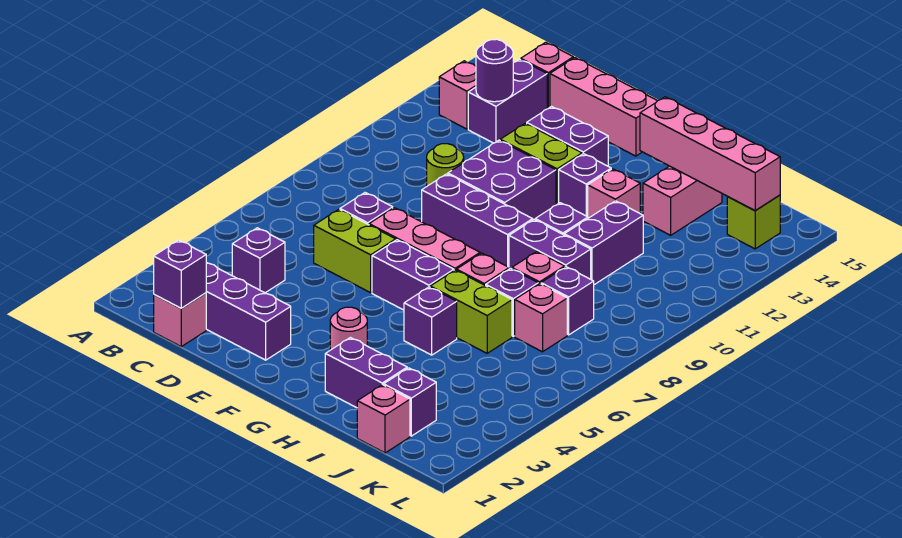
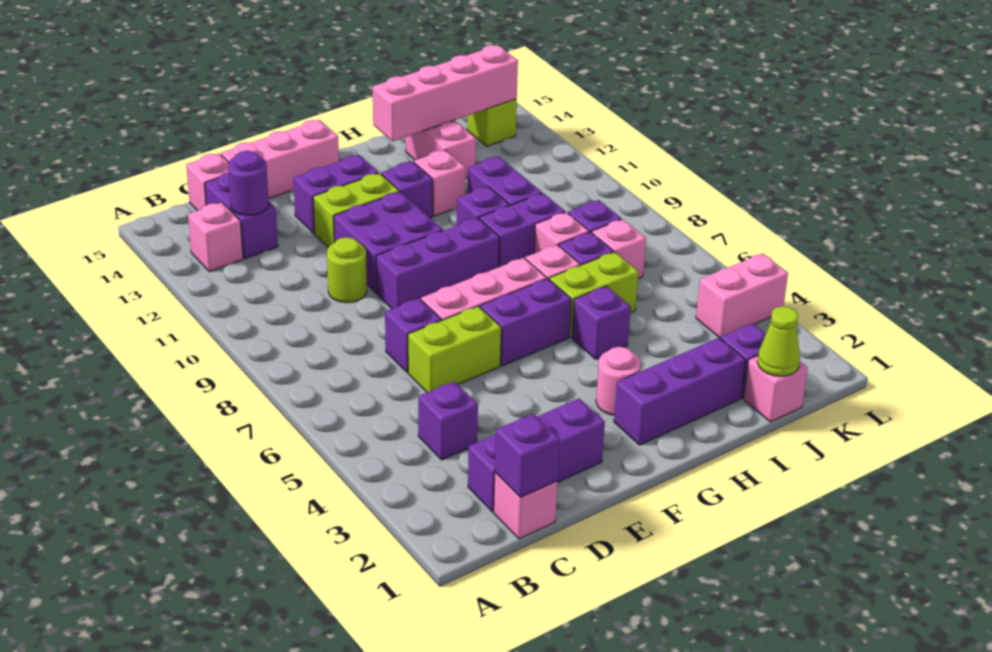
purple brick H2:I2 level 1 -> purple brick G2:I2 level 1
none -> lime cone J1 level 2
none -> pink brick K4:L4 level 1

